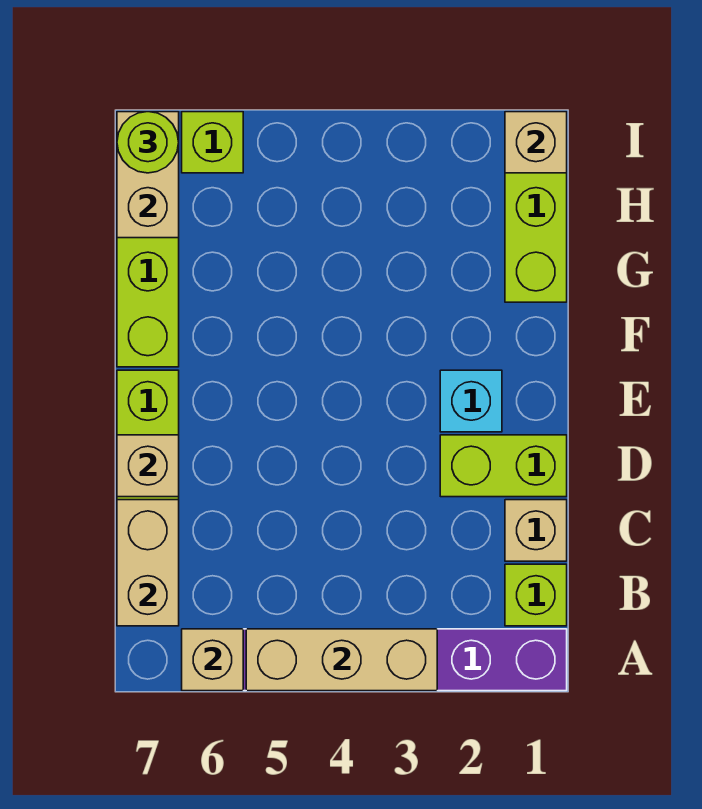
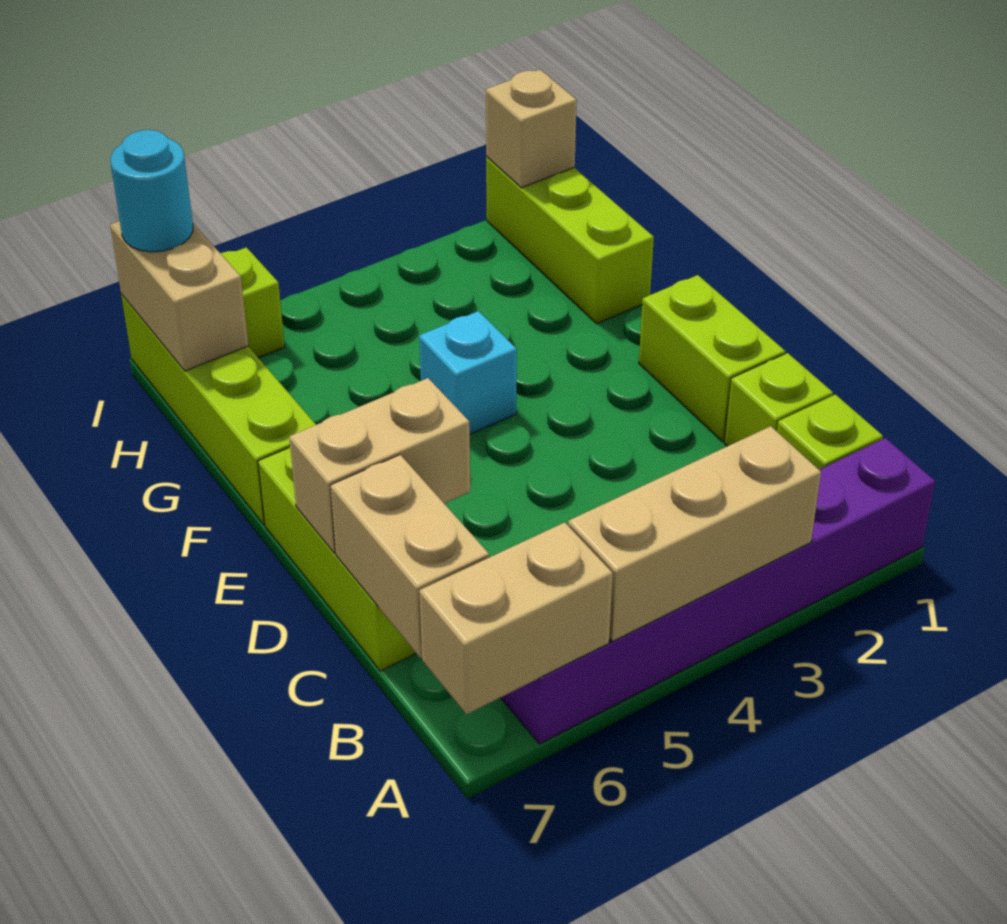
tan brick A6 level 2 -> tan brick A6:A7 level 2
tan brick C1 level 1 -> lime brick C1 level 1
lime brick D1:D2 level 1 -> lime brick D1:E1 level 1
tan brick D7 level 2 -> tan brick D6:D7 level 2
cyan brick E2 level 1 -> cyan brick F4 level 1
lime round brick I7 level 3 -> cyan round brick I7 level 3

